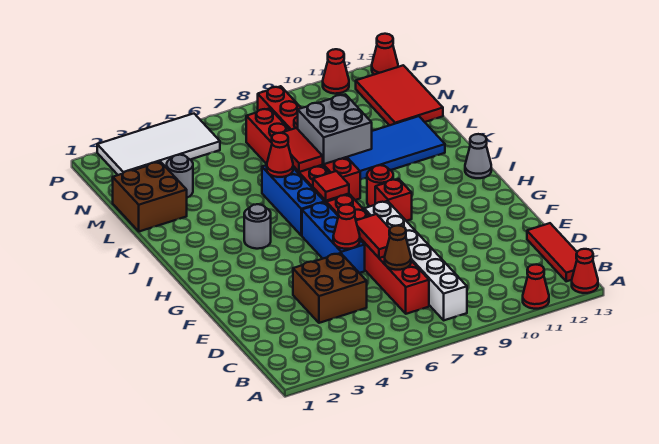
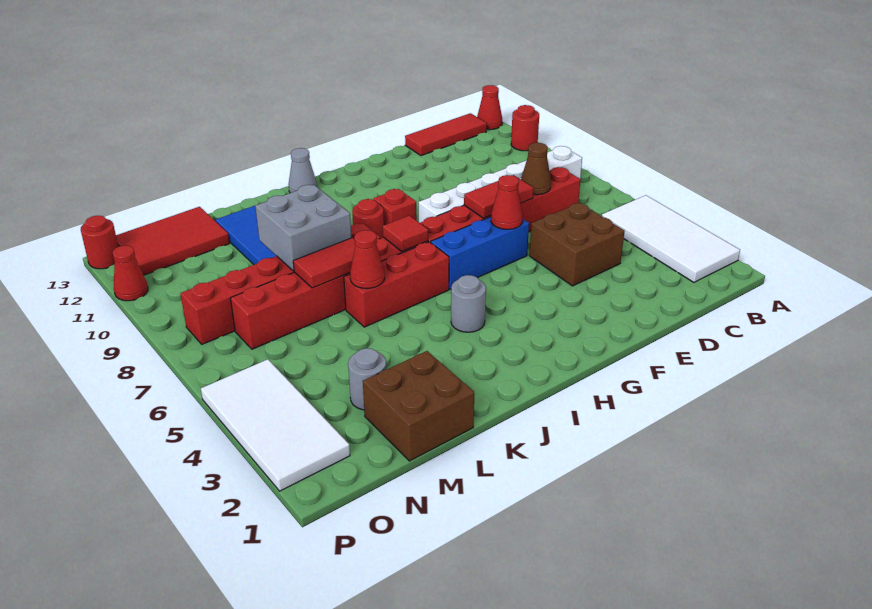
none -> white tile A2:B5 level 1
red cone A11 level 1 -> red round brick A11 level 1
blue brick I6:K6 level 1 -> red brick I6:K6 level 1
red cone P13 level 1 -> red round brick P13 level 1

